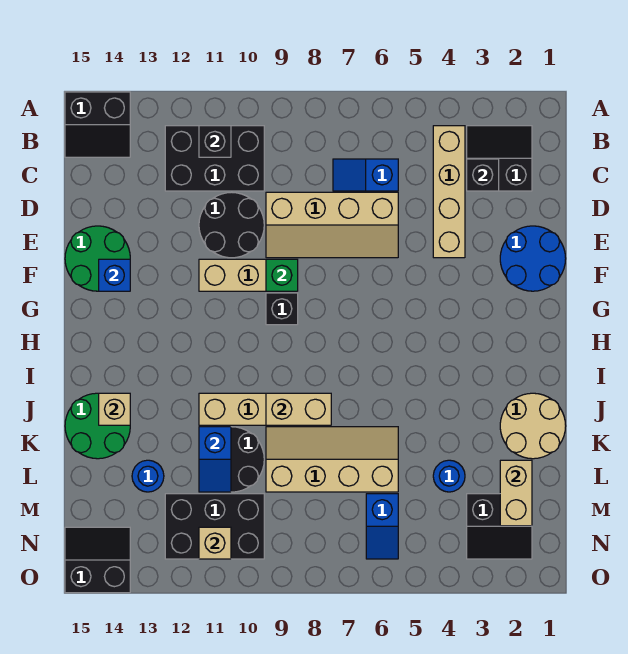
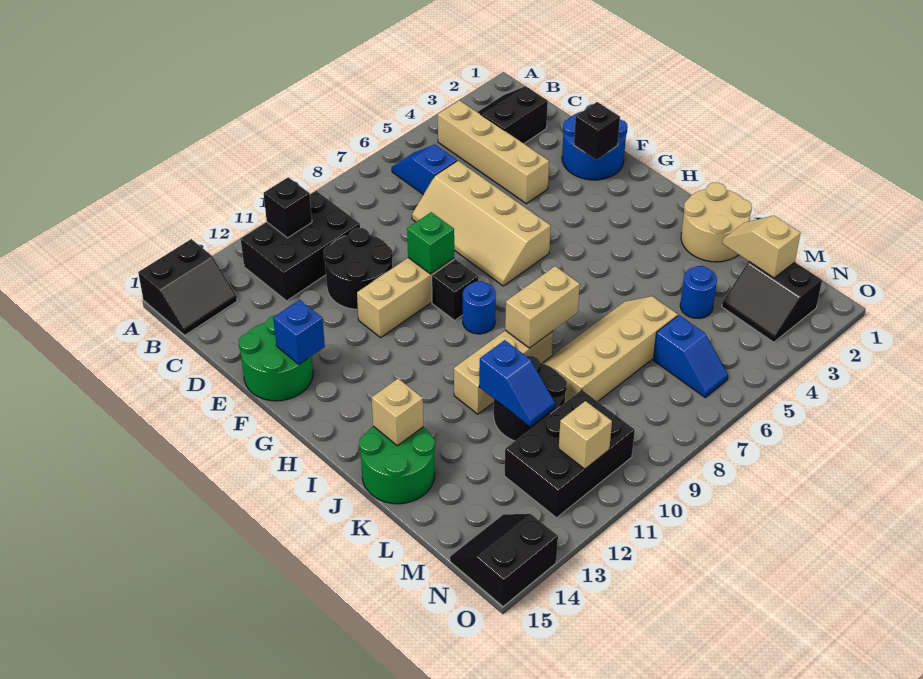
black brick C3 level 2 -> black brick F2 level 2
blue slope C6:C7 level 1 top 6 -> blue slope B6:C6 level 1 top C
tan slope D6:E9 level 1 top D -> tan slope D6:G7 level 1 top 6
tan brick L2:M2 level 2 -> tan slope L2:M2 level 2 top M
blue round brick L13 level 1 -> blue round brick H9 level 1
black slope M2:N3 level 1 top M -> black slope M2:N3 level 1 top 2

